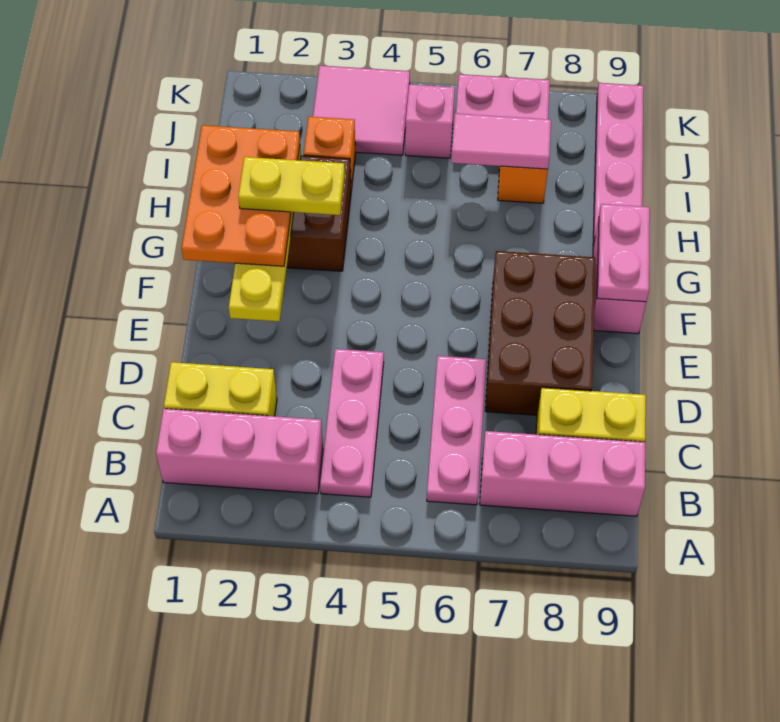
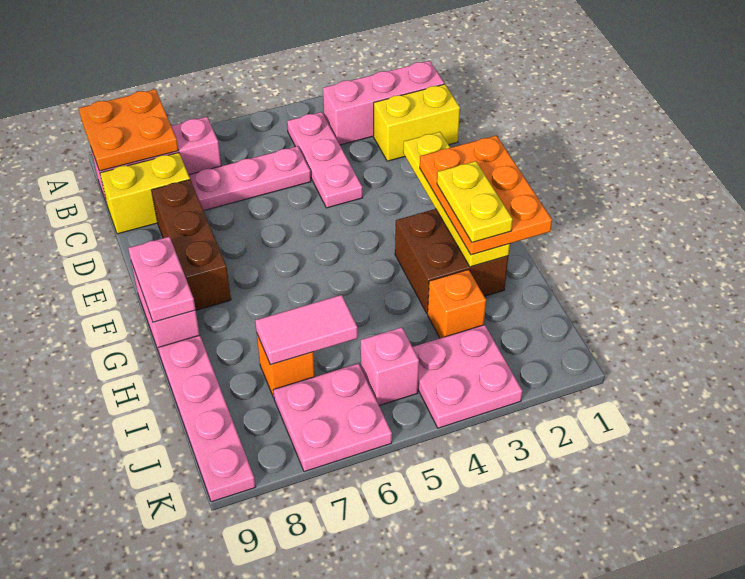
none -> orange plate A8:B9 level 2
pink plate B6:D6 level 1 -> pink plate C5:C7 level 1
brown brick D7:F8 level 1 -> brown brick D8:F8 level 1
yellow plate G2:G3 level 4 -> yellow plate G2:H2 level 4
pink tile J3:K4 level 1 -> pink plate J3:K4 level 1

